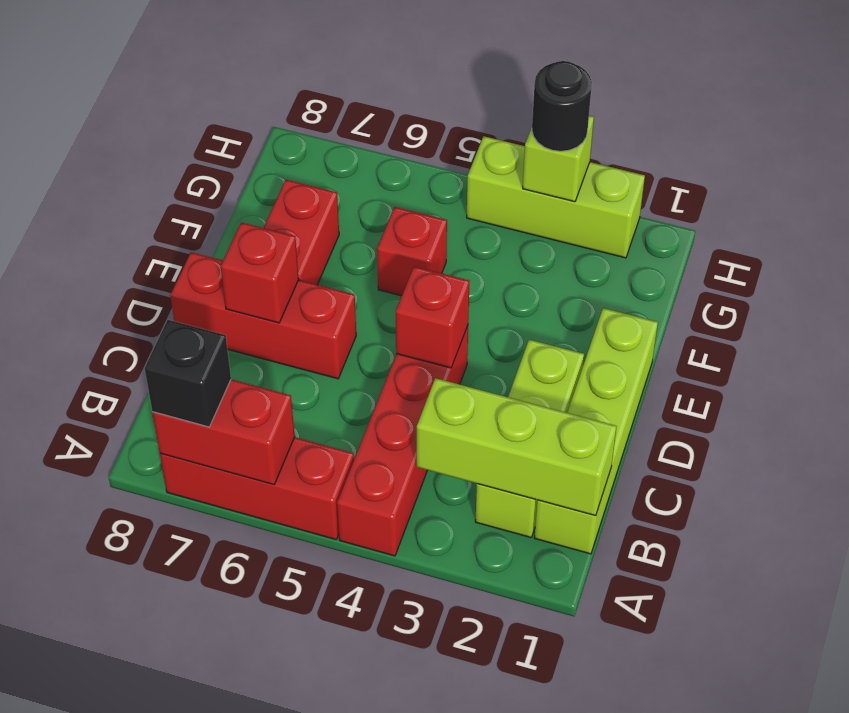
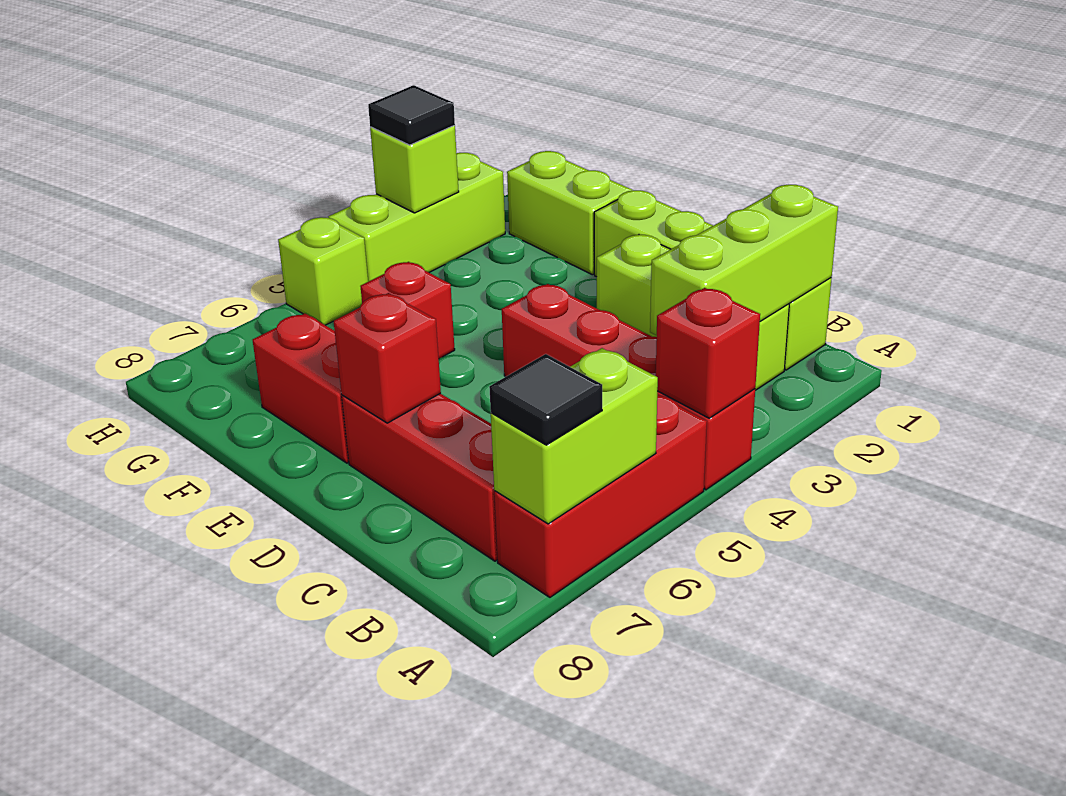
red brick A6:A7 level 2 -> lime brick A6:A7 level 2
black brick A7 level 3 -> black tile A7 level 3
red brick D4 level 2 -> red brick A4 level 2
red brick D6:D8 level 1 -> red brick B7:D7 level 1
none -> lime brick F1:G1 level 1
black round brick H3 level 3 -> black tile H3 level 3
none -> lime brick H5 level 1

